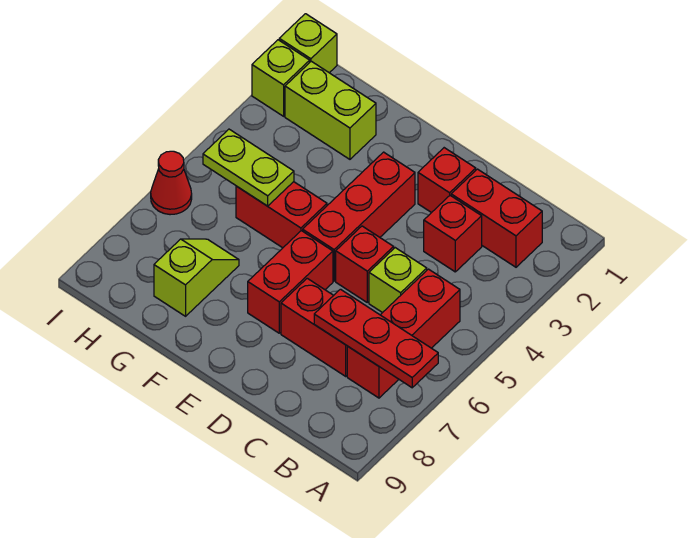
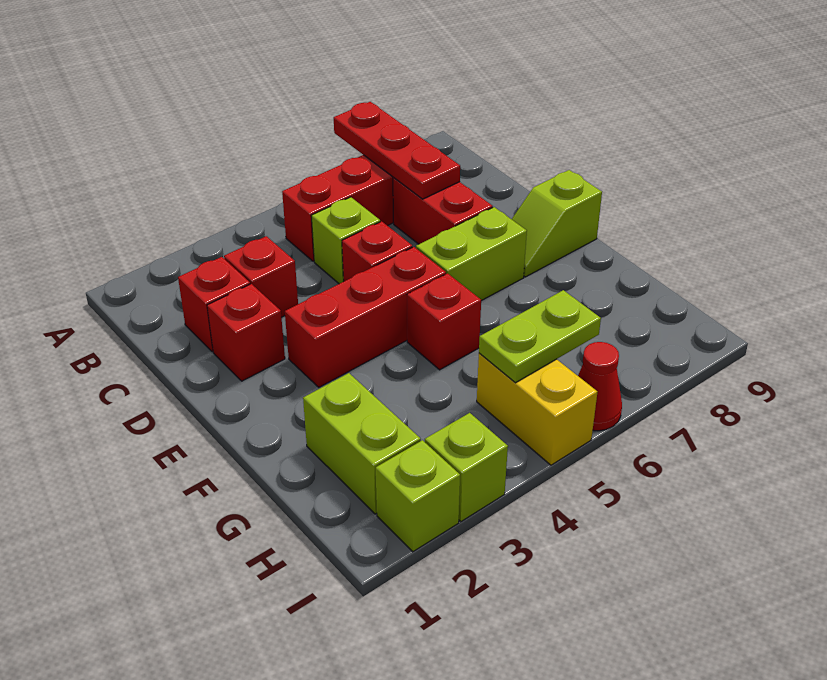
red brick B2:C2 level 1 -> red brick C2 level 1
red brick E6:E7 level 1 -> lime brick E6:E7 level 1
red brick F5:G5 level 1 -> red brick F5 level 1
lime plate G5:H5 level 2 -> lime plate H5:H6 level 2
lime slope G7:G8 level 1 top 8 -> lime slope E8:E9 level 1 top 9
none -> yellow brick H5:I5 level 1
lime brick I1 level 1 -> lime brick I3 level 1

